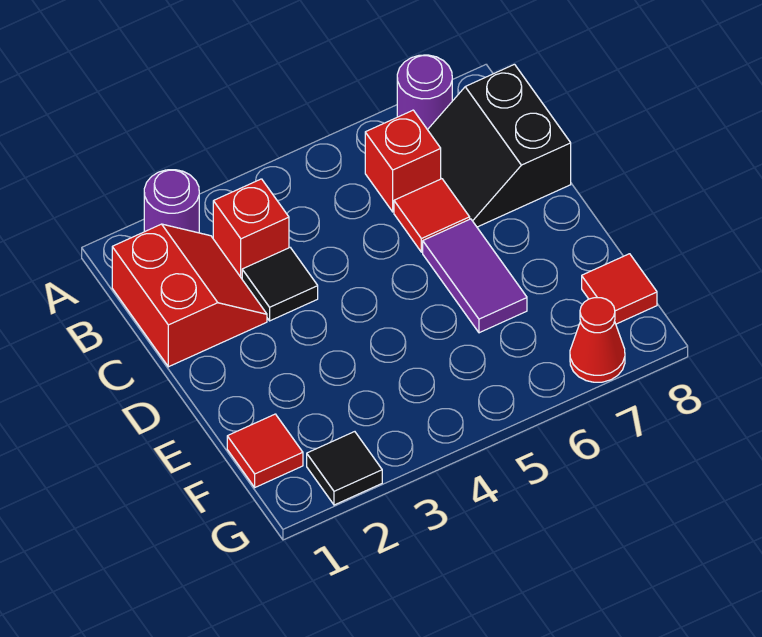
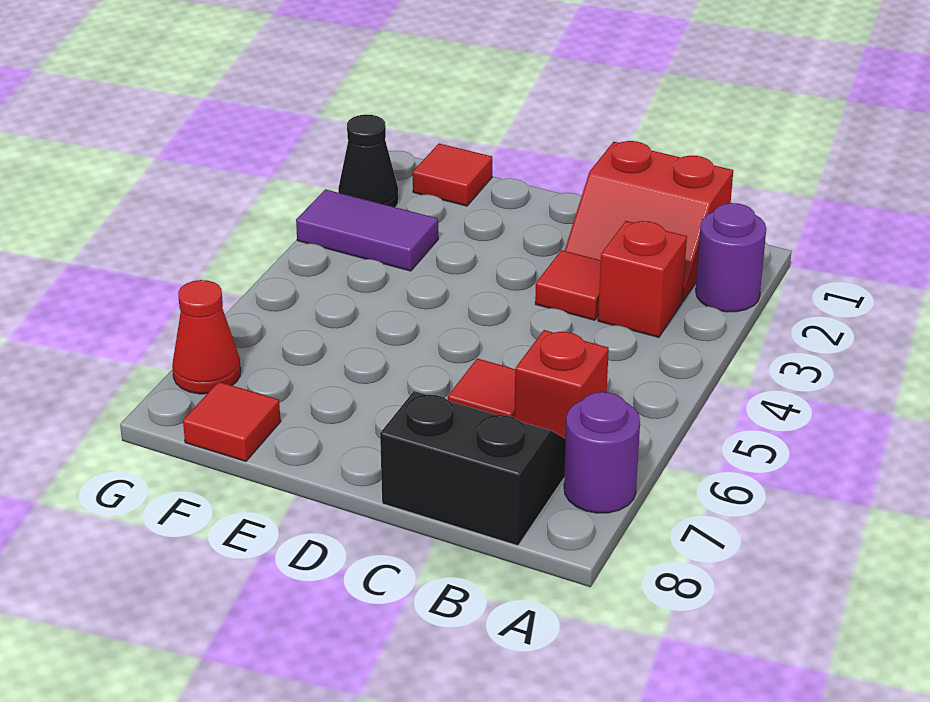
black tile C3 level 1 -> red tile C3 level 1
purple tile D6:E6 level 1 -> purple tile F3:G3 level 1
black tile G2 level 1 -> black cone G2 level 1

